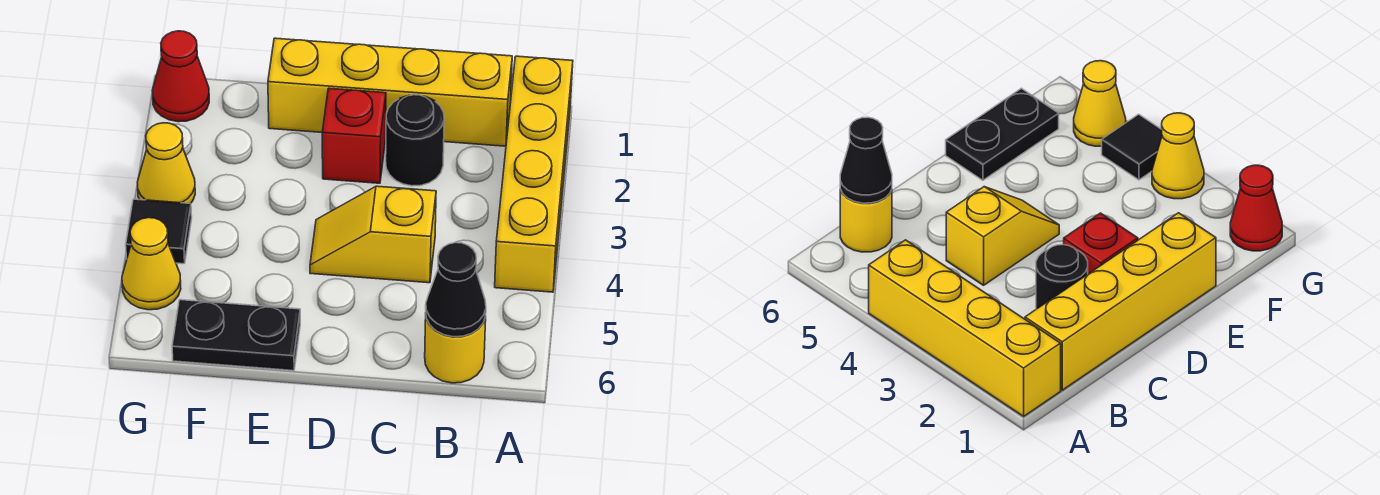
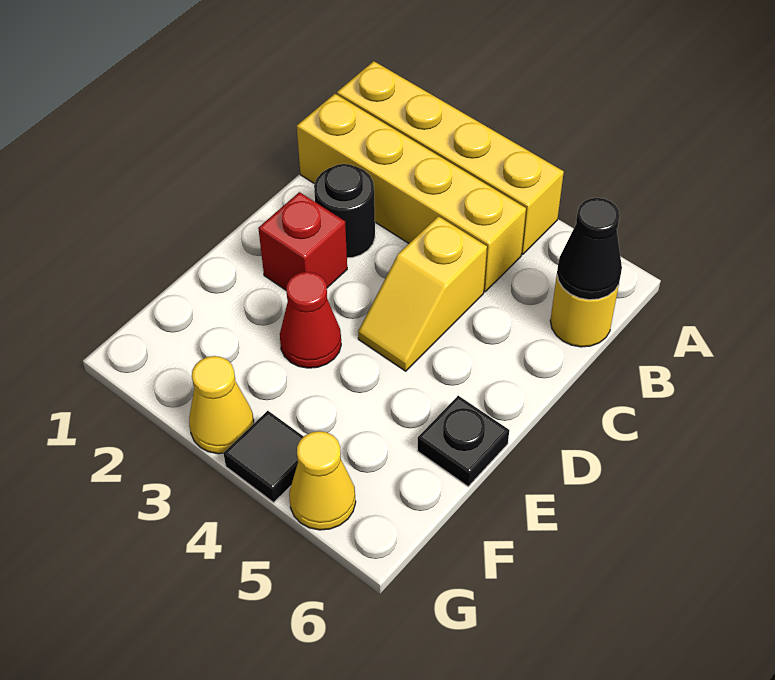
yellow brick B1:E1 level 1 -> yellow brick B1:B4 level 1
black plate E6:F6 level 1 -> black plate E6 level 1
red cone G1 level 1 -> red cone E3 level 1

